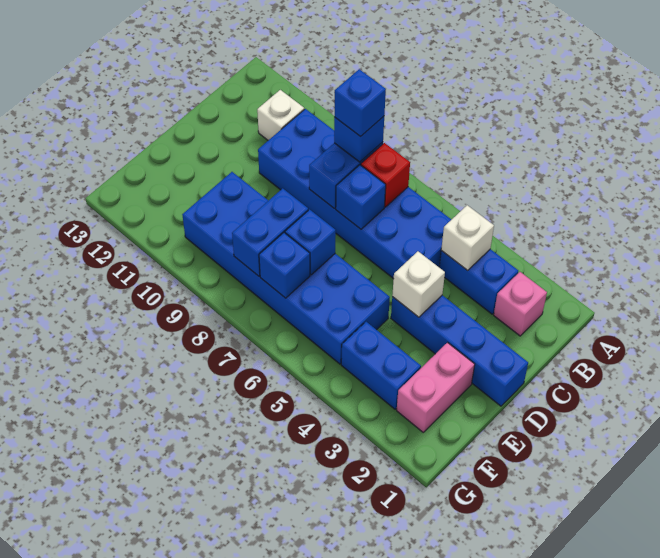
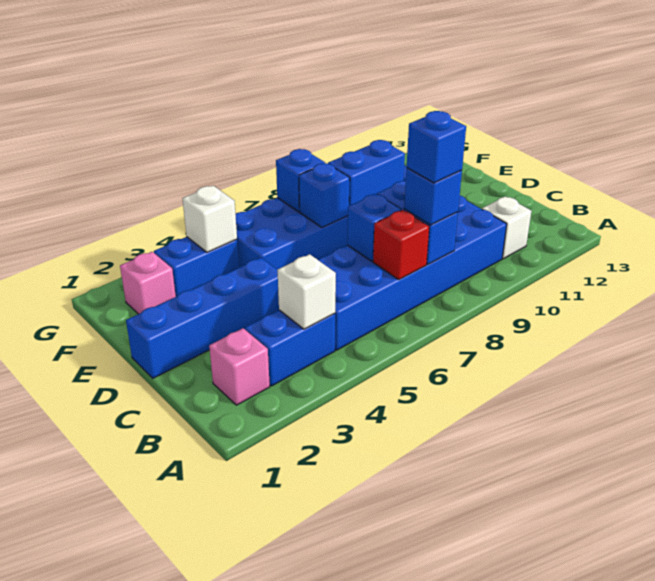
white brick D4 level 2 -> white brick F4 level 2
pink brick E2:F2 level 1 -> pink brick F2 level 1
blue brick E8:F8 level 2 -> blue brick E8:E9 level 2

